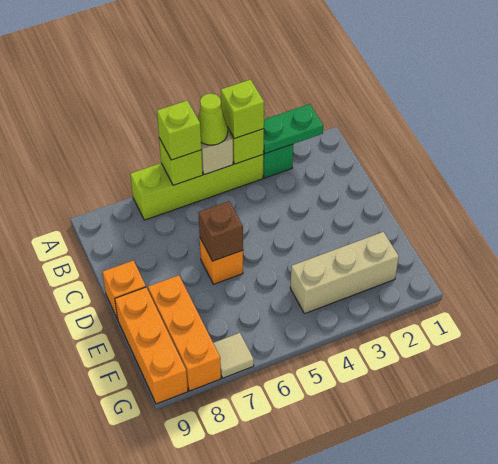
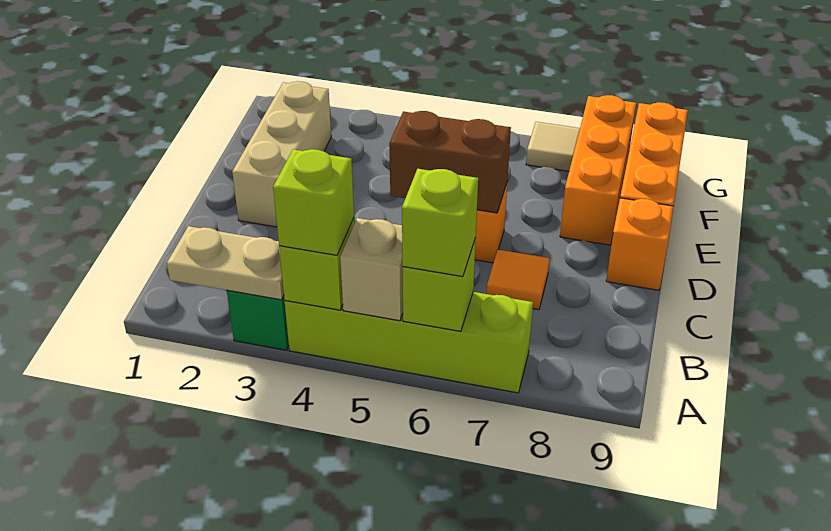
green plate A2:A3 level 2 -> tan plate A2:A3 level 2
lime cone A5 level 3 -> none
none -> orange tile C7 level 1
brown brick D6 level 2 -> brown brick D5:D6 level 2
tan brick F2:F4 level 1 -> tan brick D2:F2 level 1

